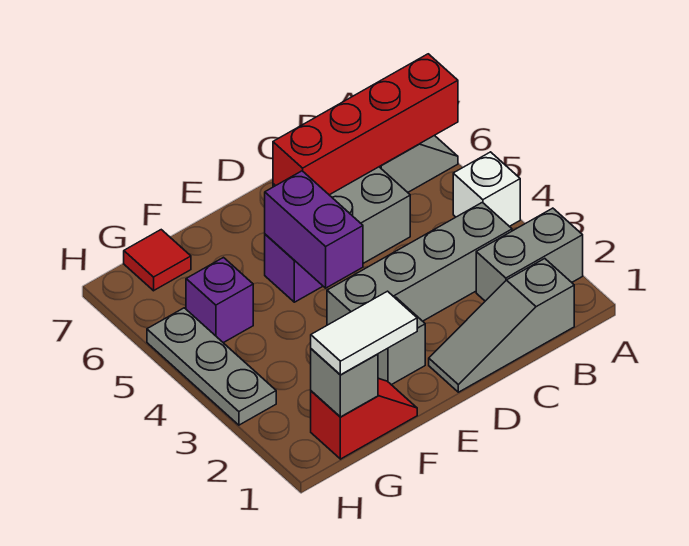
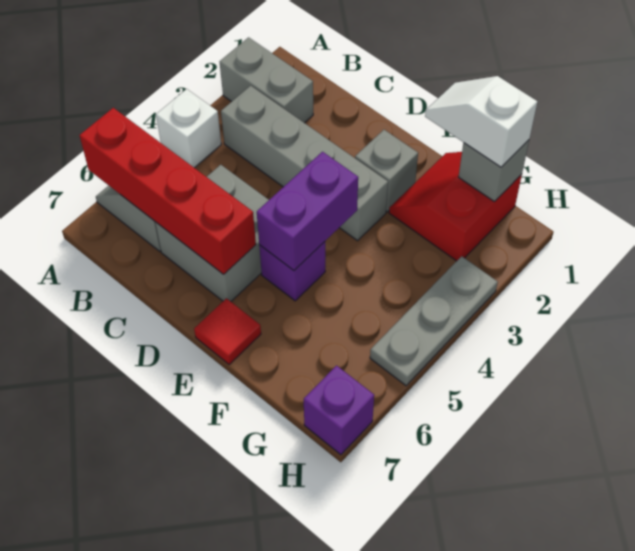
grey slope B1:D1 level 1 top B -> none
red slope F1:G1 level 1 top G -> red slope F1:G2 level 1 top G
white tile F1:G1 level 3 -> white slope F1:G1 level 3 top G
purple brick G5 level 1 -> purple brick H7 level 1
red tile G7 level 1 -> red tile E7 level 1

